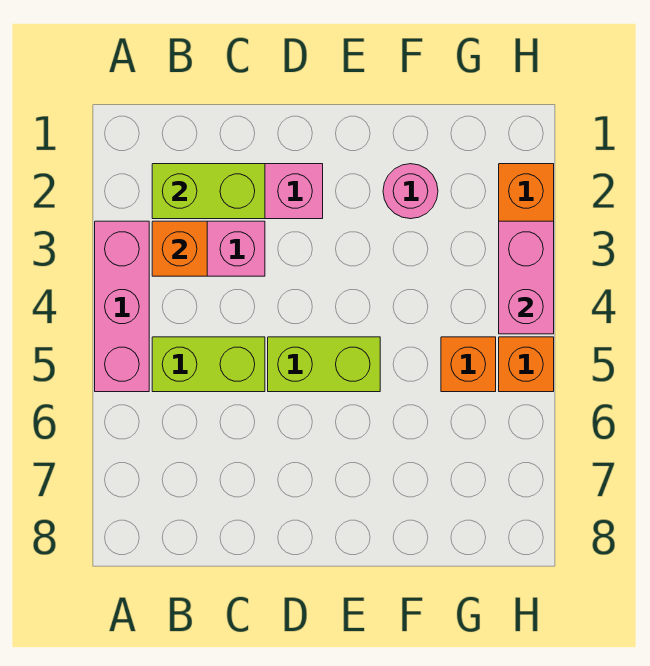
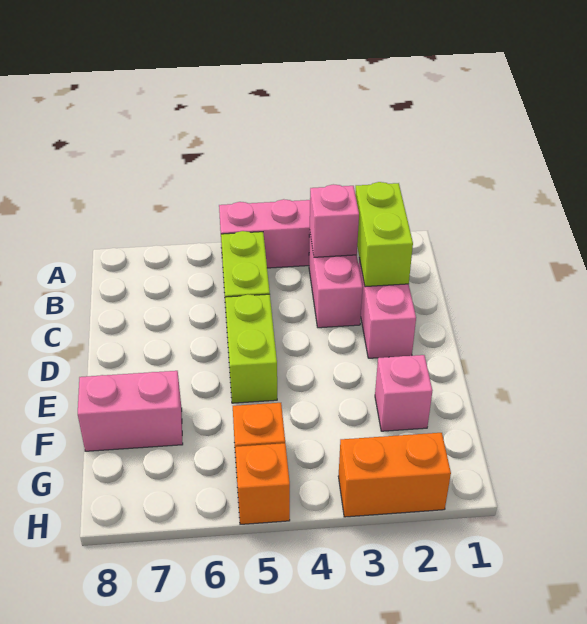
orange brick B3 level 2 -> pink brick B3 level 2
pink round brick F2 level 1 -> pink brick F2 level 1
pink brick H3:H4 level 2 -> pink brick F7:F8 level 1

